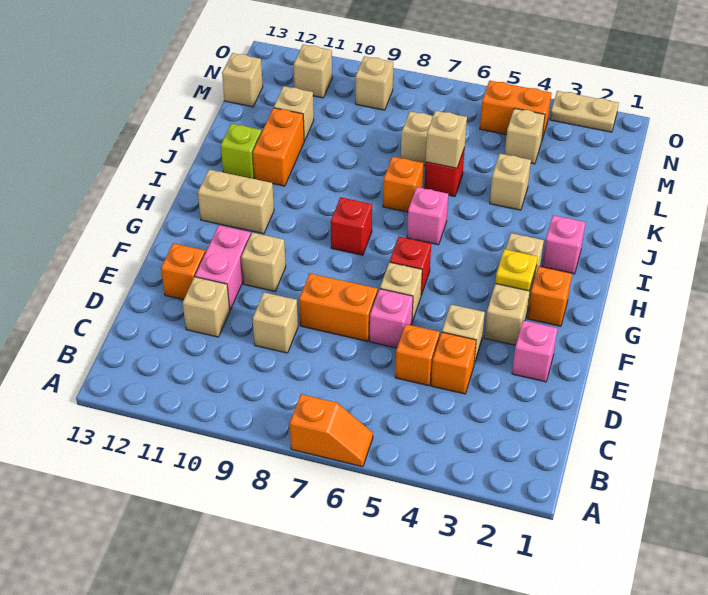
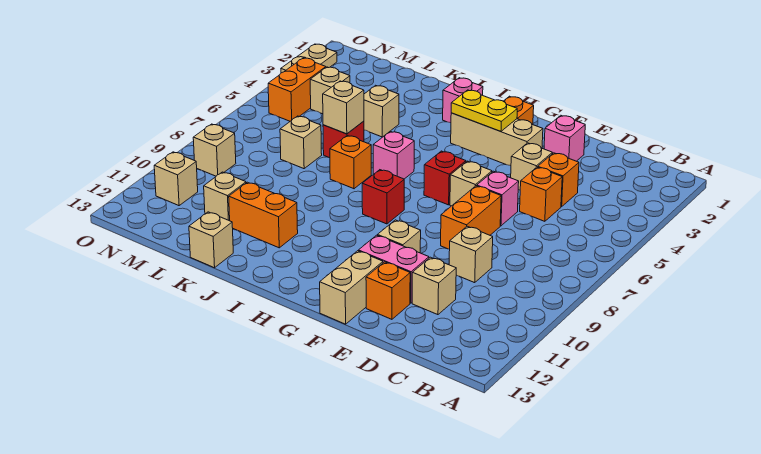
orange slope A6:A7 level 1 top 7 -> none
yellow plate G3 level 2 -> yellow plate G3:H3 level 2
tan brick H11:H12 level 1 -> tan brick F12:F13 level 1
lime brick J12 level 1 -> none
tan brick M13 level 1 -> tan brick K13 level 1

